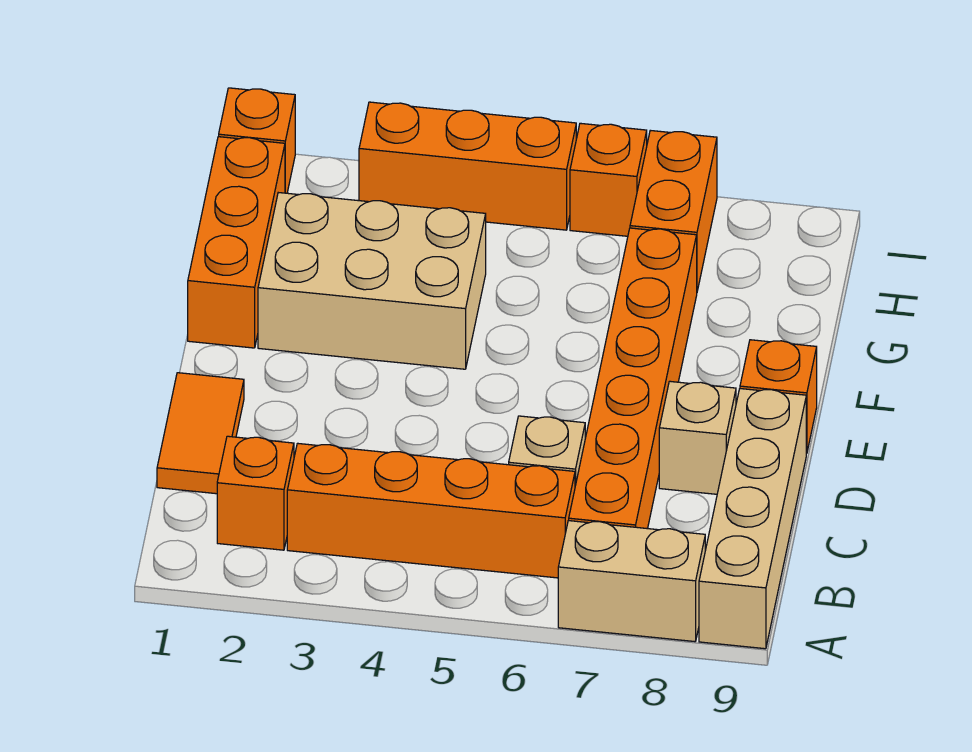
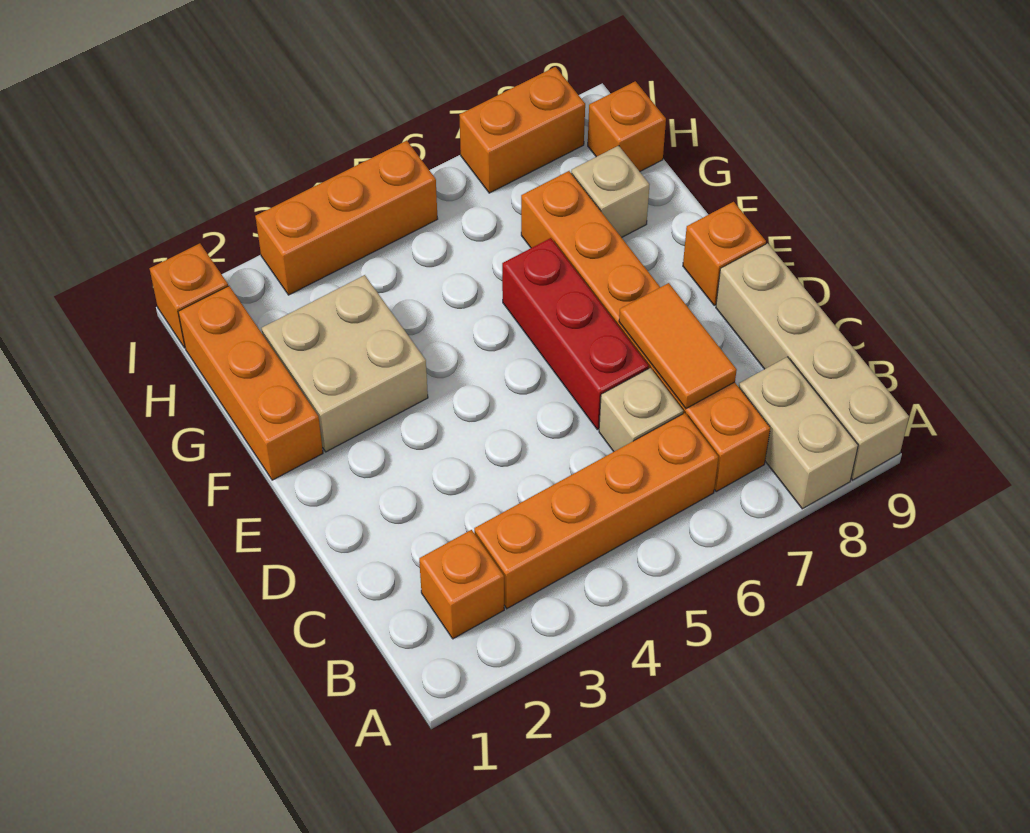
tan brick A7:A8 level 1 -> tan brick A8:B8 level 1
orange tile C1:D1 level 1 -> orange tile C7:D7 level 2
none -> red brick D6:F6 level 1
tan brick D8 level 1 -> tan brick G8 level 1
tan brick F2:G4 level 1 -> tan brick F2:G3 level 1
orange brick H7:I7 level 1 -> orange brick I7:I8 level 1
orange brick I6 level 1 -> orange brick H9 level 1

